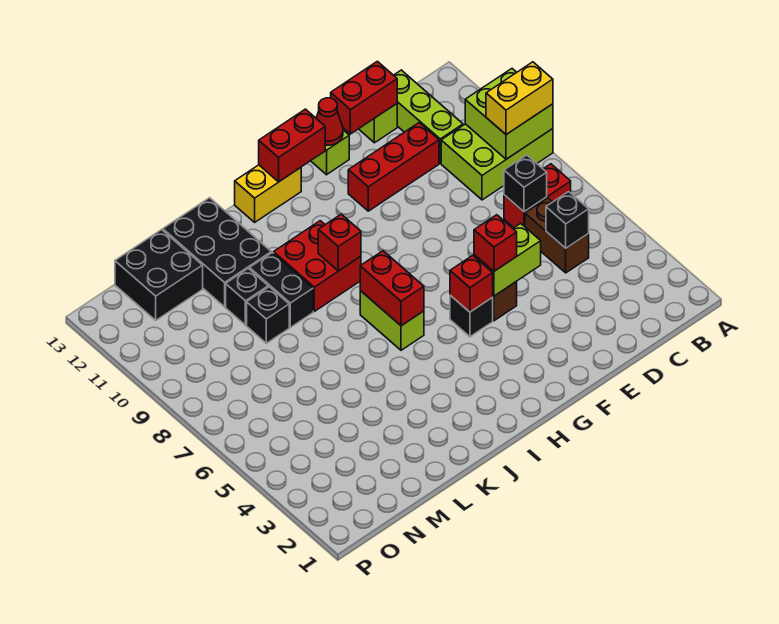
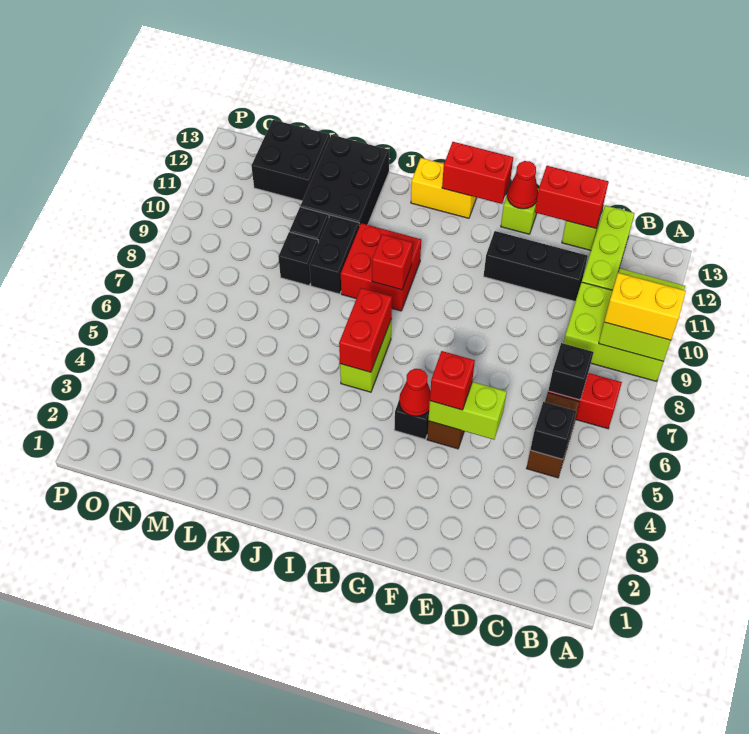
red brick D11:F11 level 1 -> black brick D11:F11 level 1
red brick G5 level 2 -> red cone G5 level 2

